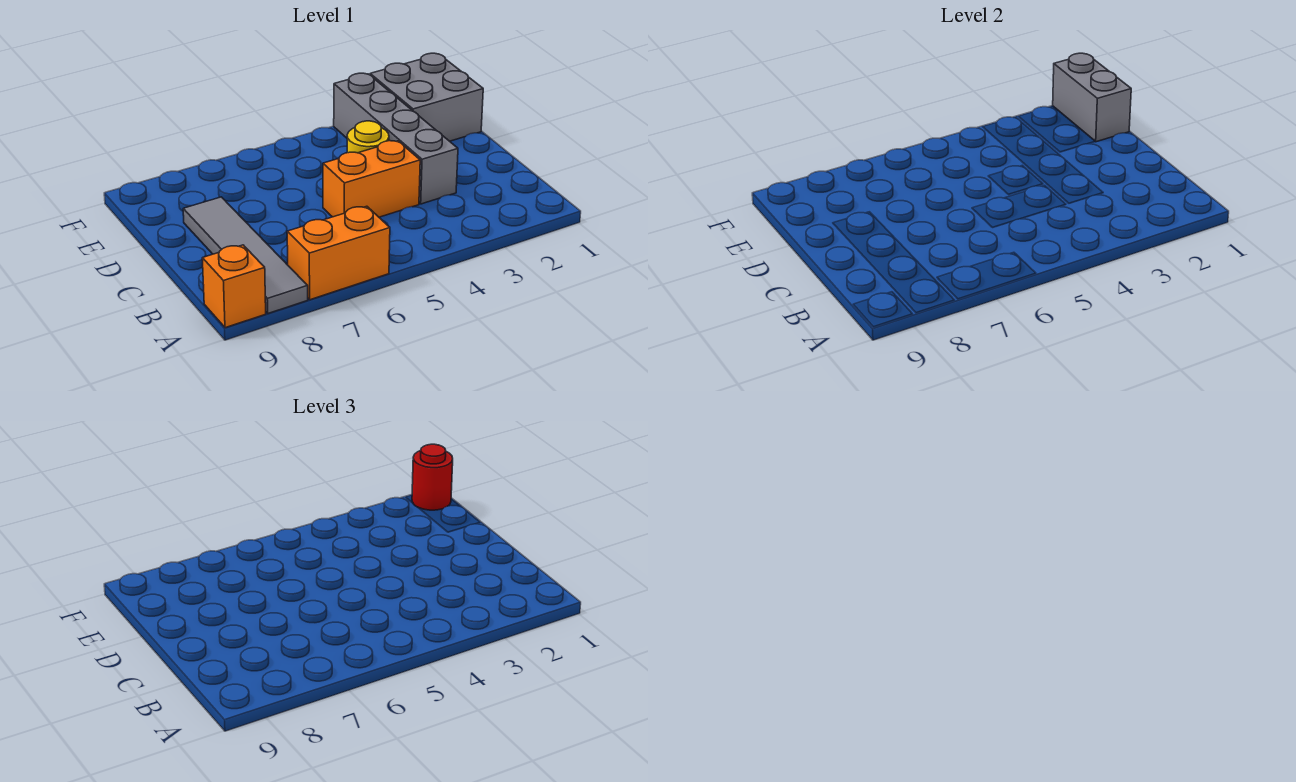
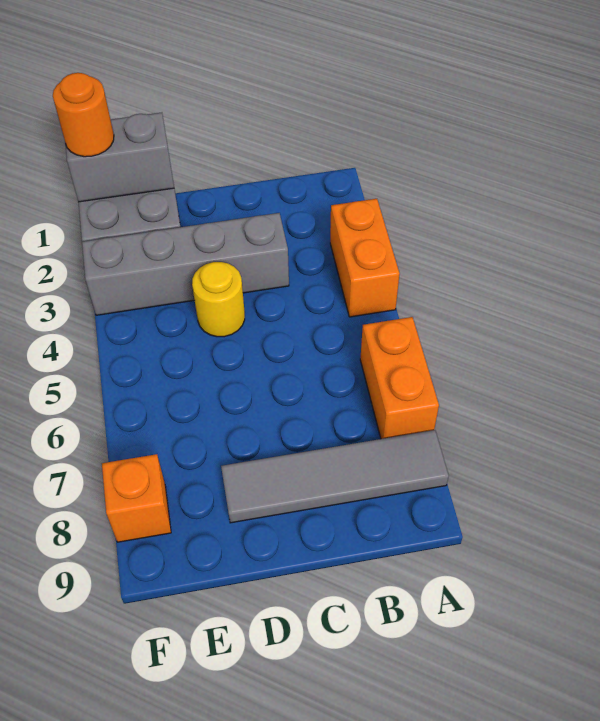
orange brick A9 level 1 -> orange brick F8 level 1
orange brick C4:C5 level 1 -> orange brick A3:A4 level 1
red round brick F1 level 3 -> orange round brick F1 level 3

